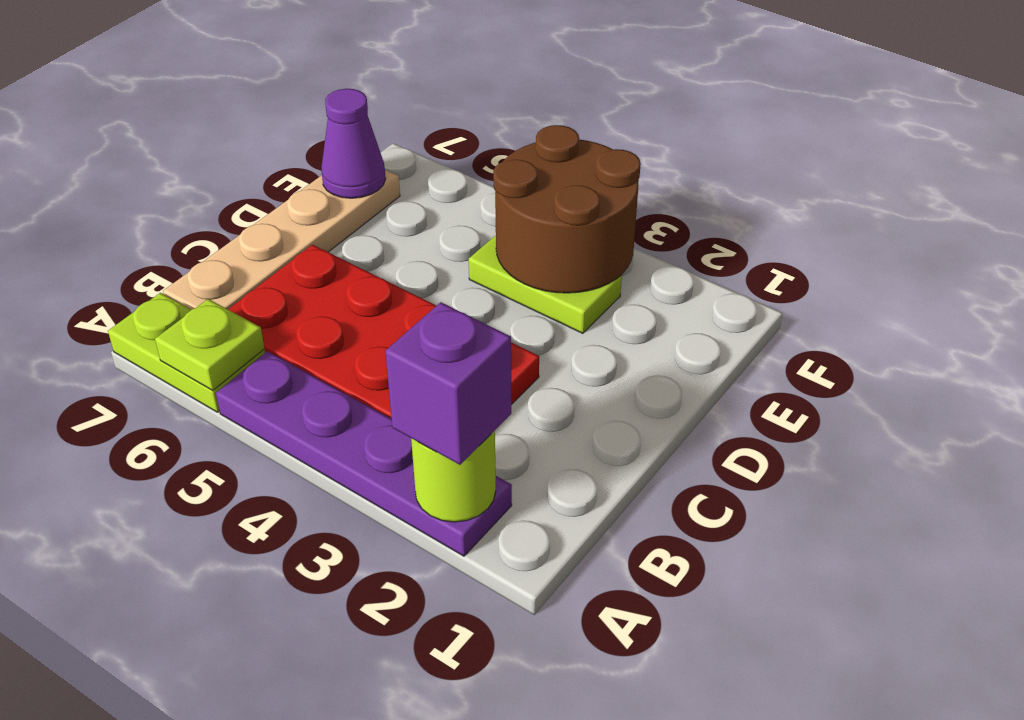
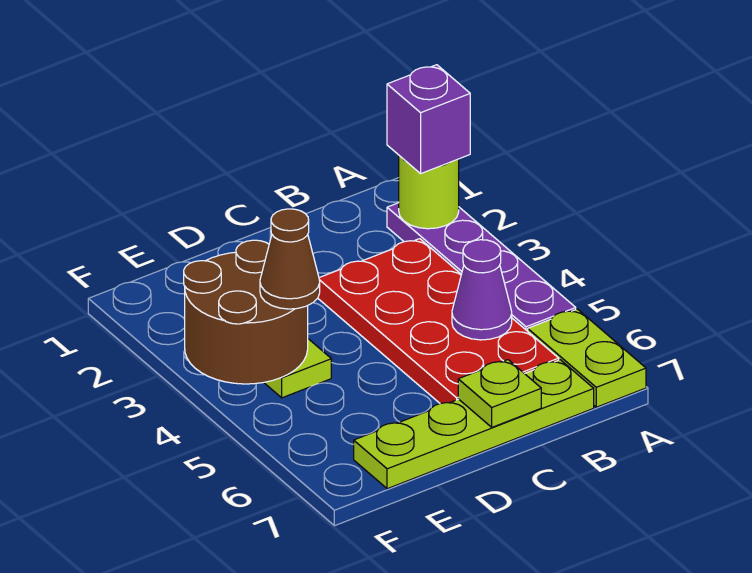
lime plate A6 level 2 -> lime plate C7 level 2
tan plate B7:E7 level 1 -> lime plate B7:E7 level 1
none -> brown cone E4 level 3
purple cone E7 level 2 -> purple cone B5 level 2

